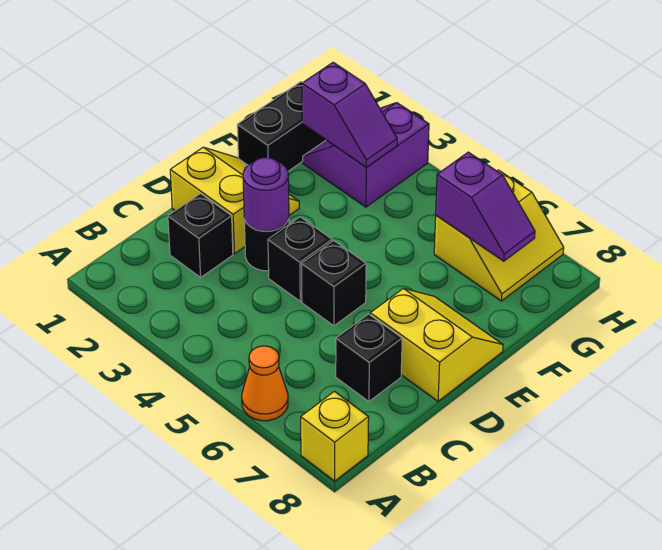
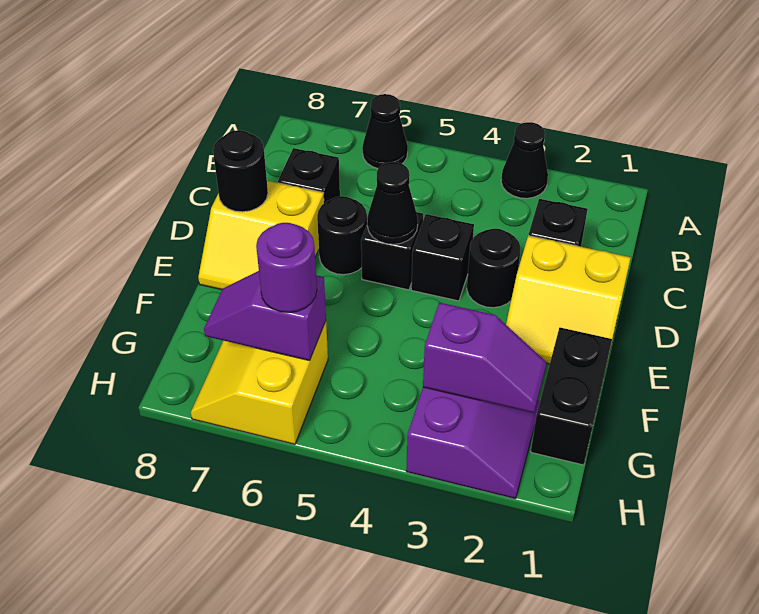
none -> black cone A3 level 1
orange cone A6 level 1 -> black cone A6 level 1
yellow brick A8 level 1 -> none
purple round brick D3 level 2 -> purple round brick G6 level 3
none -> black cone D5 level 2
none -> black round brick D6 level 1
none -> black round brick D8 level 2
purple slope G2:G3 level 2 top 2 -> purple slope G2:G3 level 2 top 3

